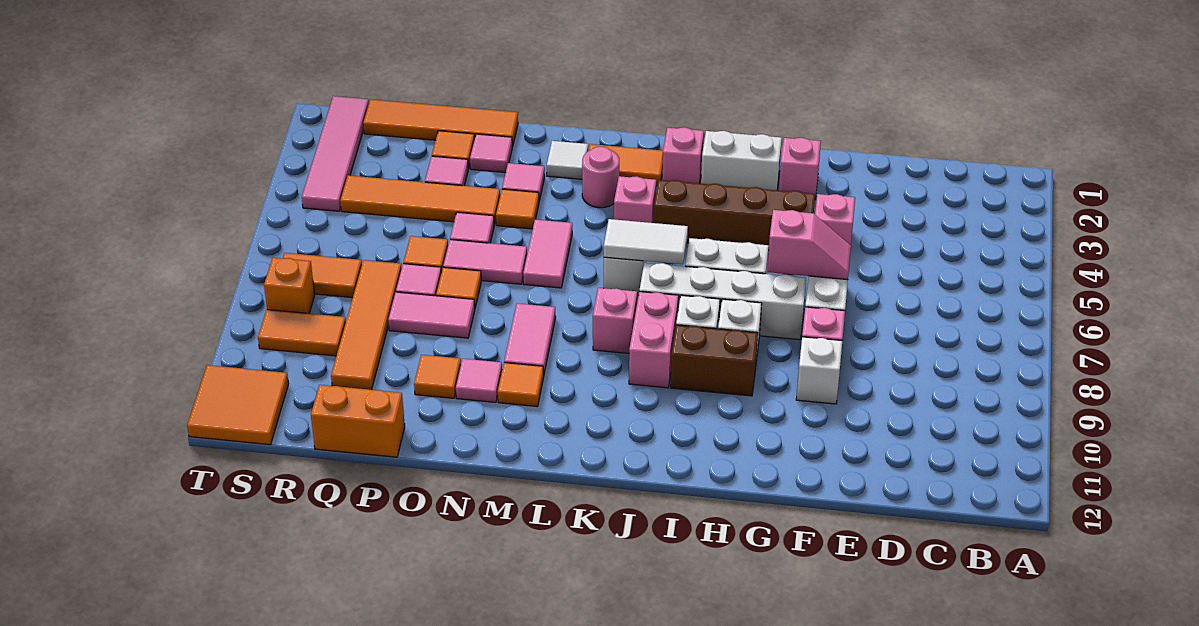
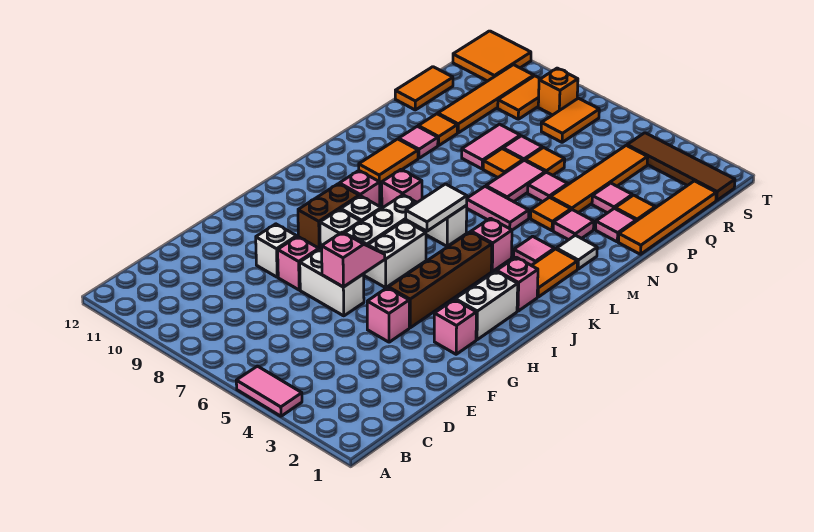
pink slope F6:G6 level 2 top G -> pink slope F6:G6 level 2 top F
pink brick J8:J9 level 1 -> pink brick J9 level 1
pink round brick L3 level 1 -> pink tile L3 level 1
pink tile M8:M9 level 1 -> pink tile A4:A5 level 1
orange tile M10 level 1 -> orange tile L10:M10 level 1
orange brick P12:Q12 level 1 -> orange tile P12:Q12 level 1
orange tile Q7:Q10 level 1 -> orange tile P10:S10 level 1
pink tile S1:S4 level 1 -> brown tile S1:S4 level 1

